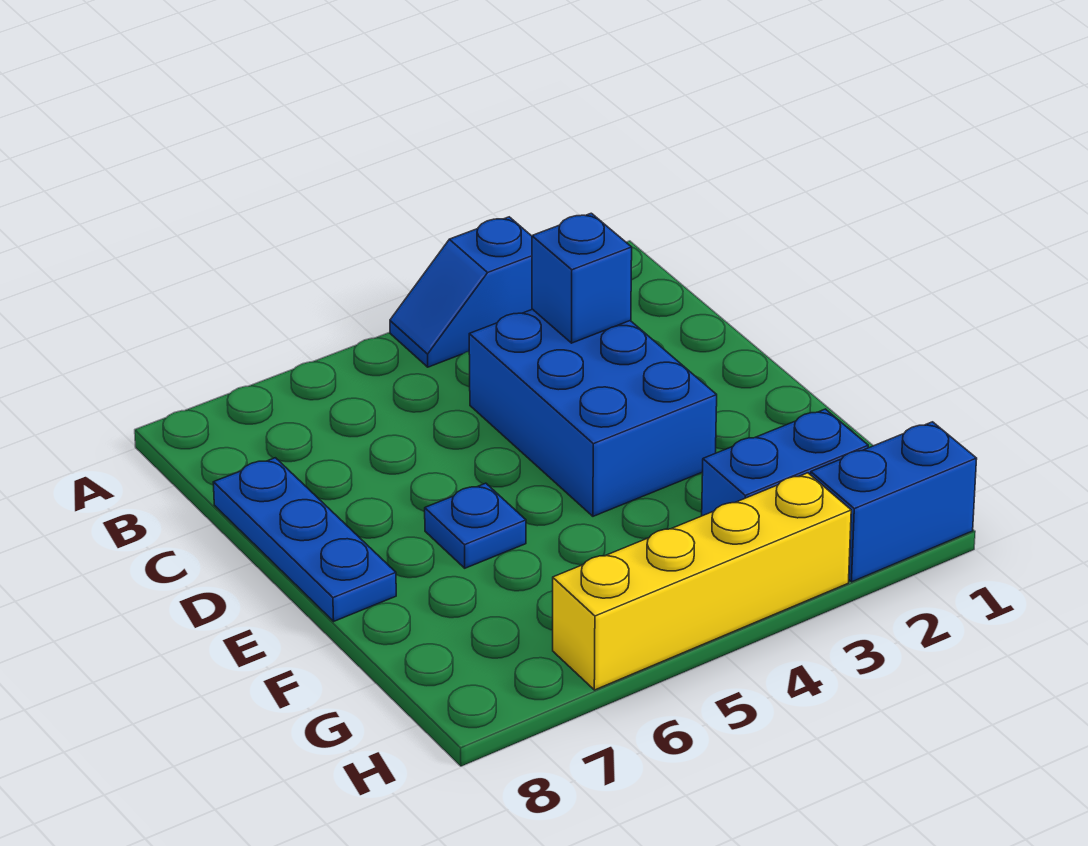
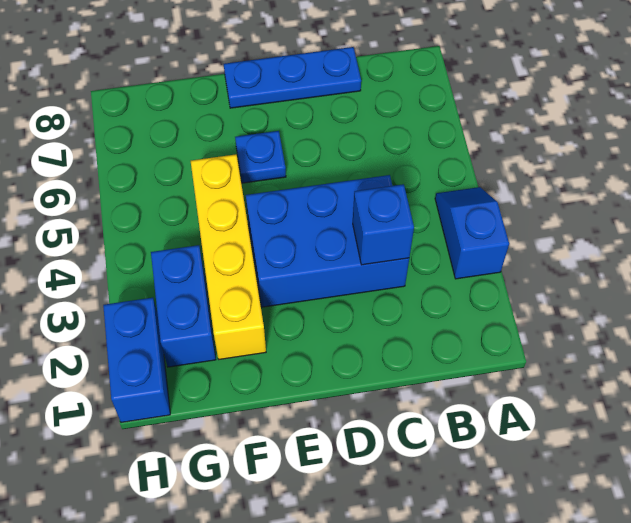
yellow brick H3:H6 level 1 -> yellow brick F2:F5 level 1

